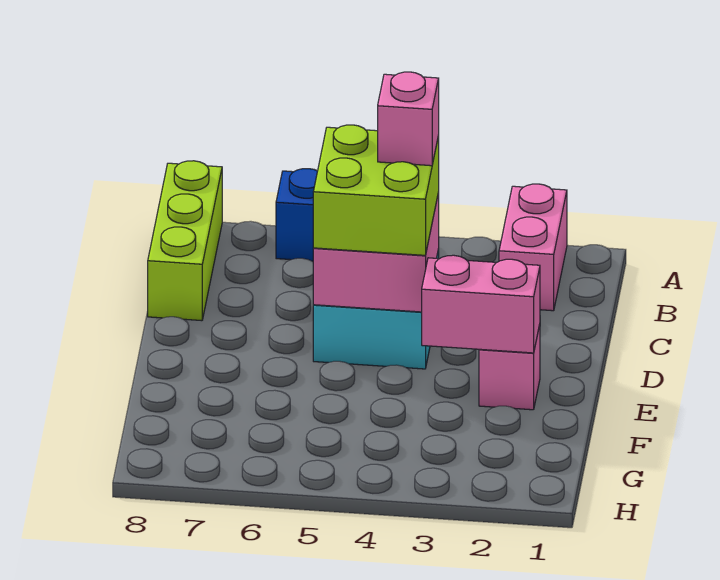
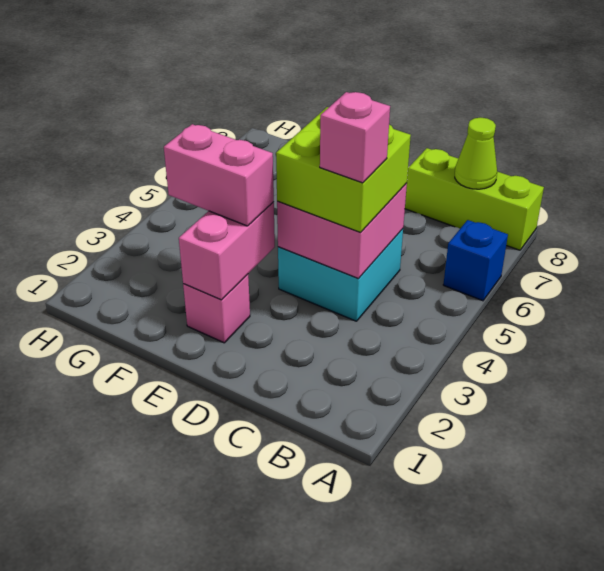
pink brick A2:B2 level 1 -> pink brick E3:F3 level 3
none -> lime cone B8 level 2

